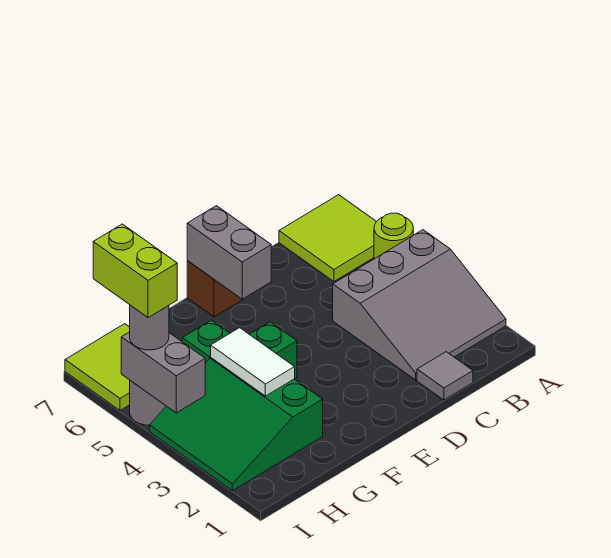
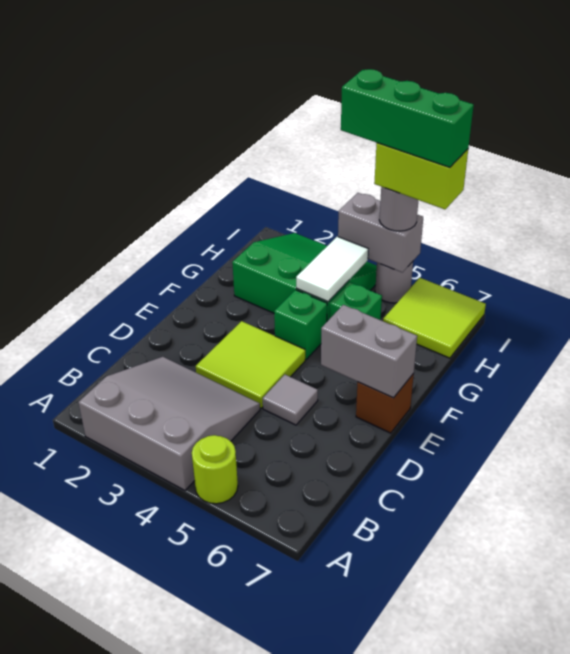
grey slope A2:C4 level 1 top 4 -> grey slope A2:C4 level 1 top A
lime tile A6:B7 level 1 -> lime tile D3:E4 level 1
grey tile C1 level 1 -> grey tile D5 level 1
white tile G3:G4 level 2 -> white tile G4:H4 level 2
none -> green brick I4:I6 level 5

